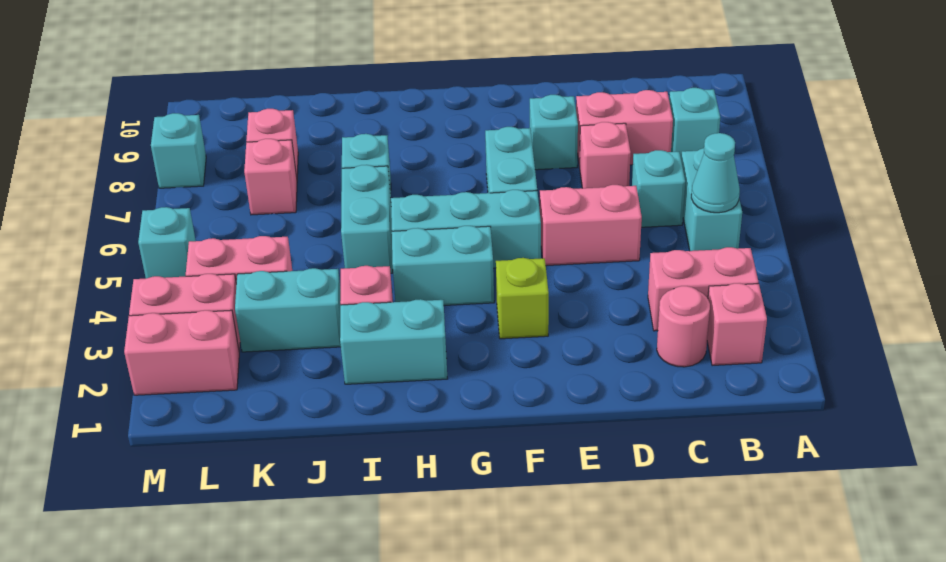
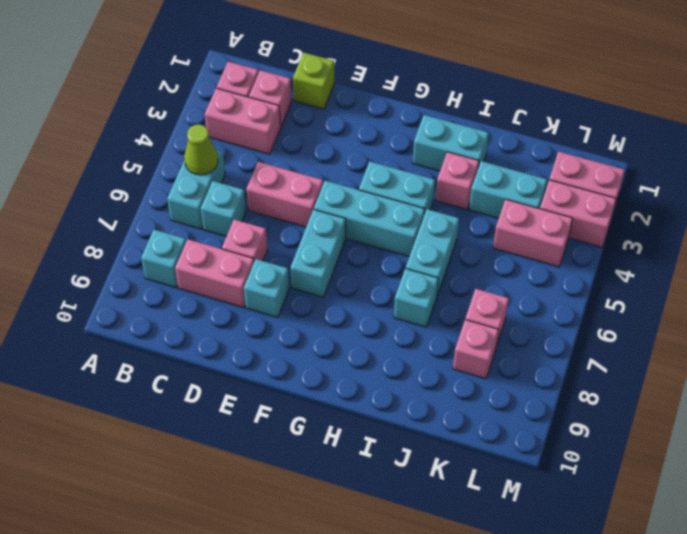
cyan cone B5 level 2 -> lime cone B5 level 2
pink round brick C2 level 1 -> pink brick C2 level 1
lime brick F3 level 1 -> lime brick D1 level 1
cyan brick M5 level 1 -> none
cyan brick M8 level 1 -> none

